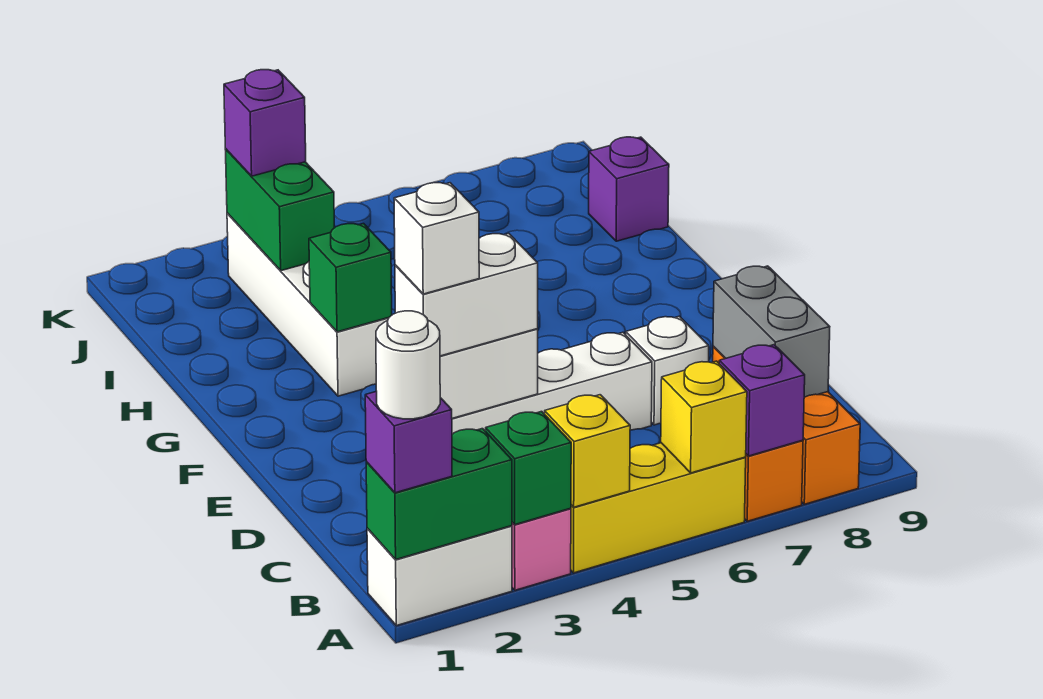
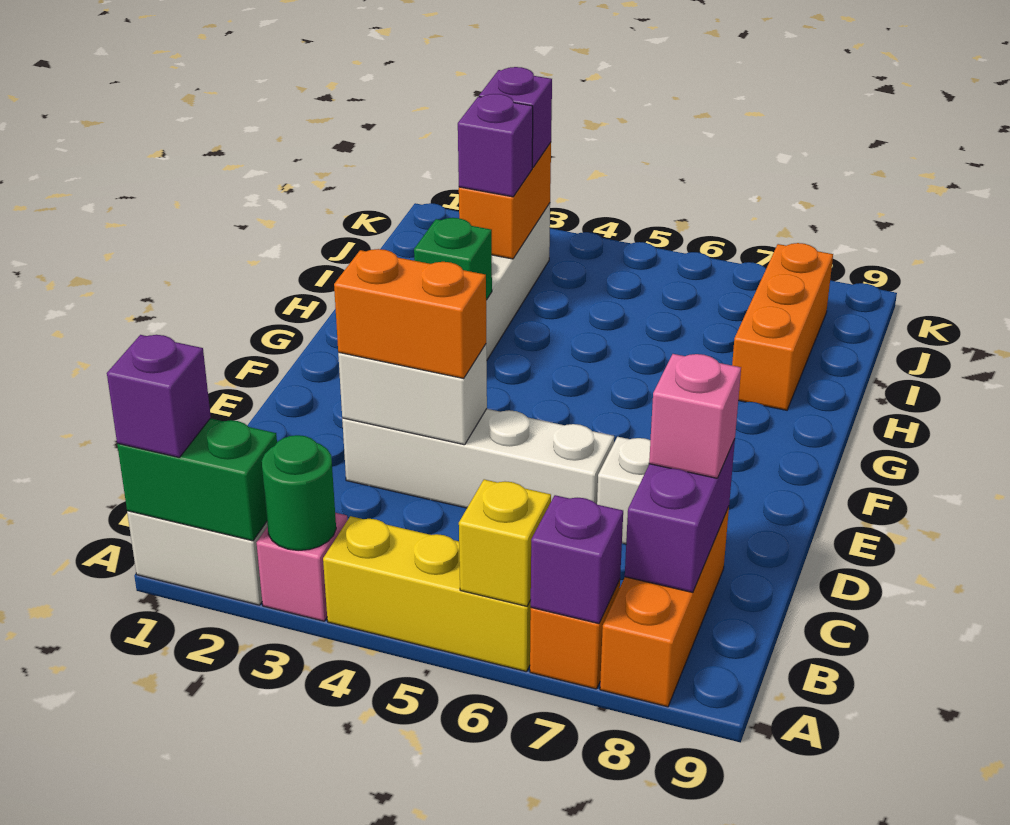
white round brick A1 level 4 -> none
green brick A3 level 2 -> green round brick A3 level 2
yellow brick A4 level 2 -> none
grey brick B8:C8 level 2 -> purple brick B8:C8 level 2
none -> pink brick C8 level 3
white brick D3:D4 level 3 -> orange brick D3:D4 level 3
white brick D3 level 4 -> none
none -> orange brick H8:J8 level 1
green brick I3:J3 level 2 -> orange brick I3:J3 level 2
purple brick I9 level 1 -> purple brick I3 level 3

